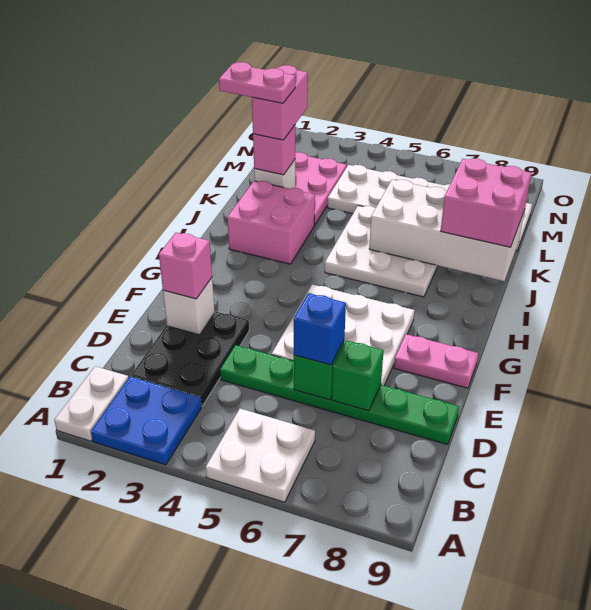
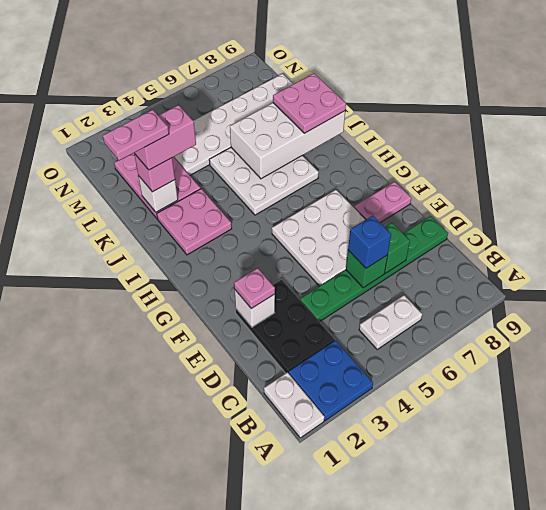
white plate A5:B6 level 1 -> white plate B5:B6 level 1
pink brick E2 level 3 -> pink plate E2 level 3
pink brick I2:J3 level 1 -> pink plate I2:J3 level 1
pink brick J8:K9 level 3 -> pink plate J8:K9 level 3
pink brick K2:L2 level 4 -> pink brick K2:K3 level 4

